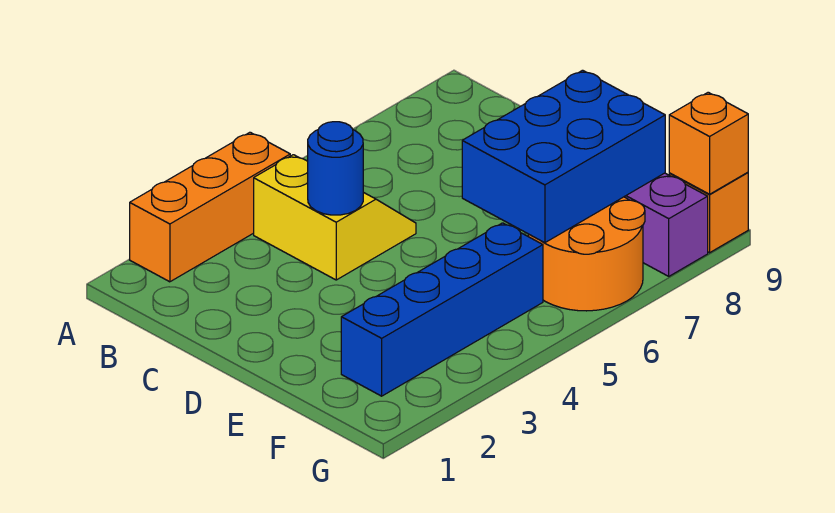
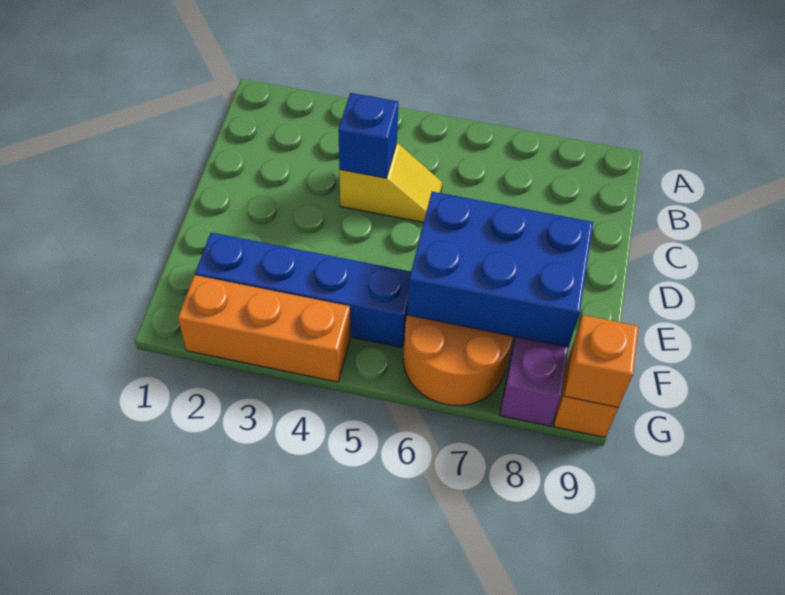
orange brick A2:A4 level 1 -> orange brick G2:G4 level 1
yellow slope B4:C5 level 1 top 4 -> yellow slope C4:C5 level 1 top 4
blue round brick C4 level 2 -> blue brick C4 level 2

